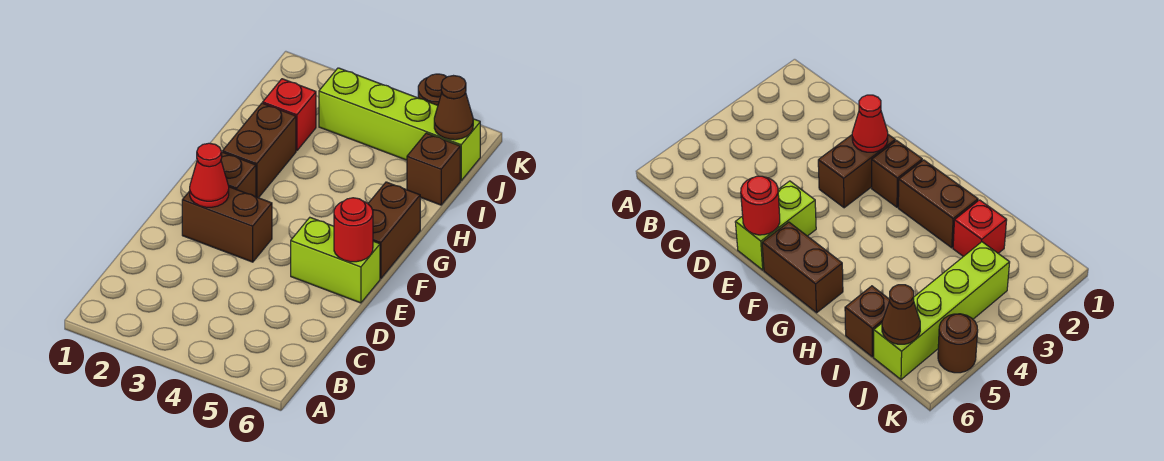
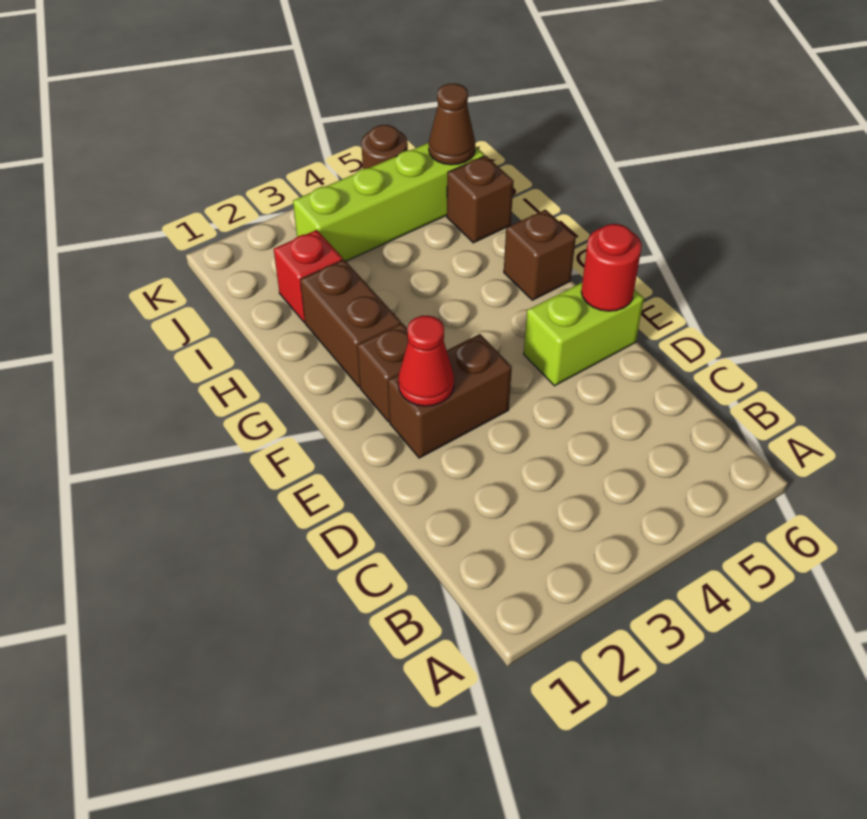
brown brick F6:G6 level 1 -> brown brick G6 level 1

